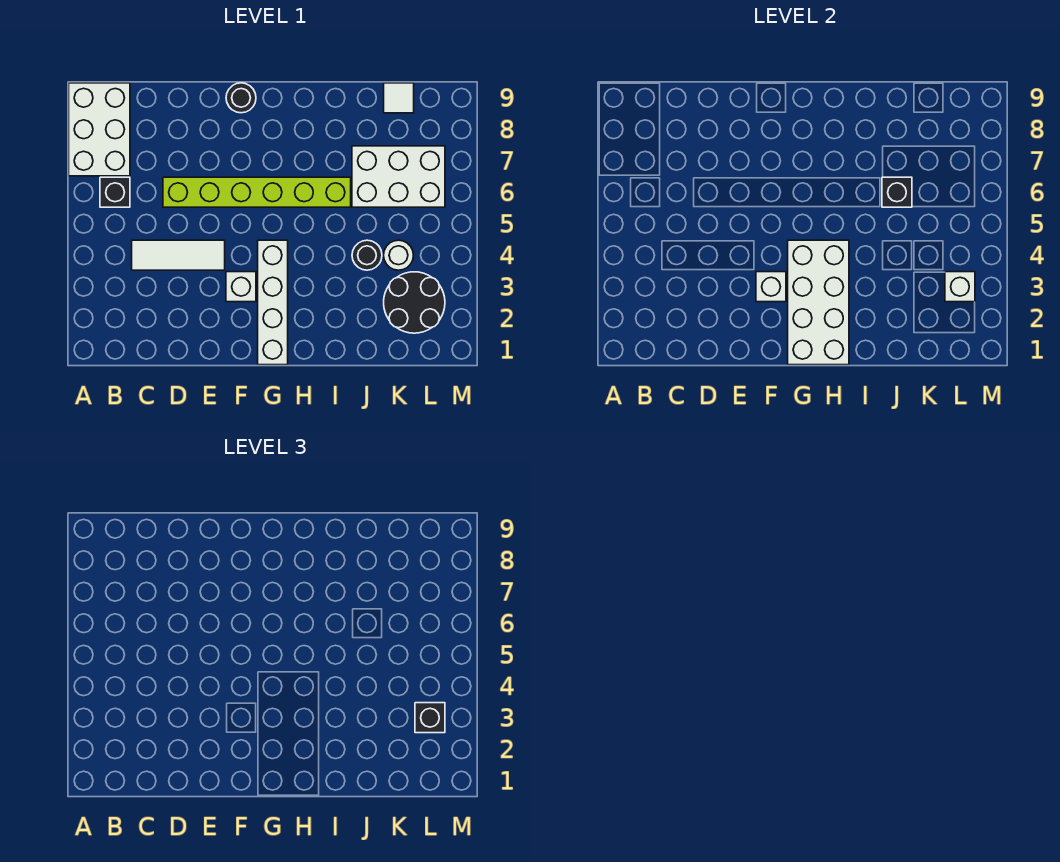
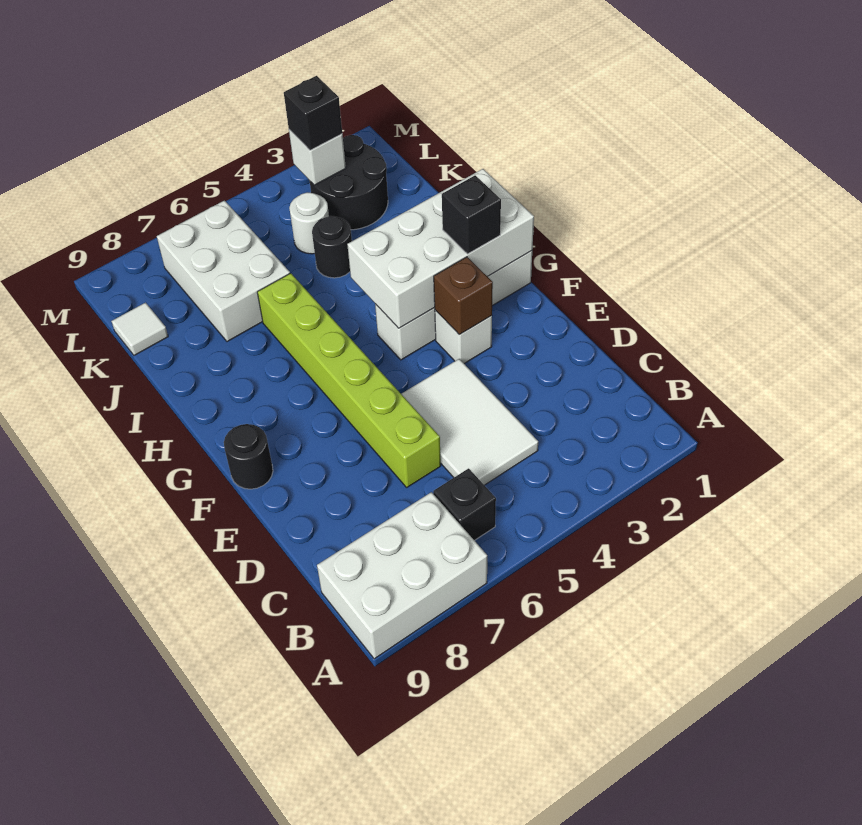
white tile C4:E4 level 1 -> white tile C4:E5 level 1
white brick F3 level 2 -> brown brick F3 level 2
black brick J6 level 2 -> black brick G2 level 3

